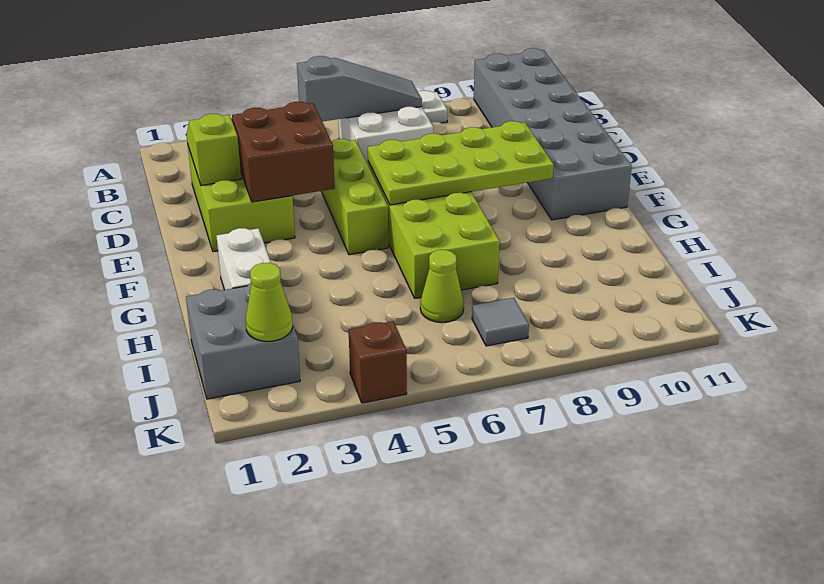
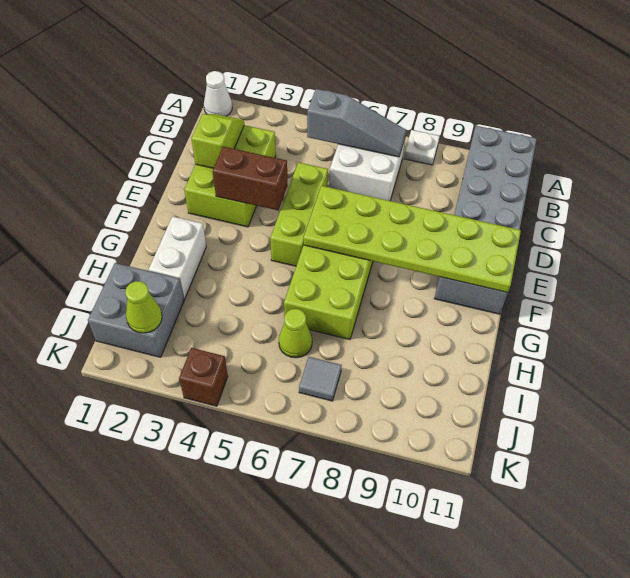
none -> white cone A1 level 1
brown brick D3:E4 level 2 -> brown brick E3:E4 level 2
lime plate E6:F9 level 2 -> lime plate E6:F11 level 2

